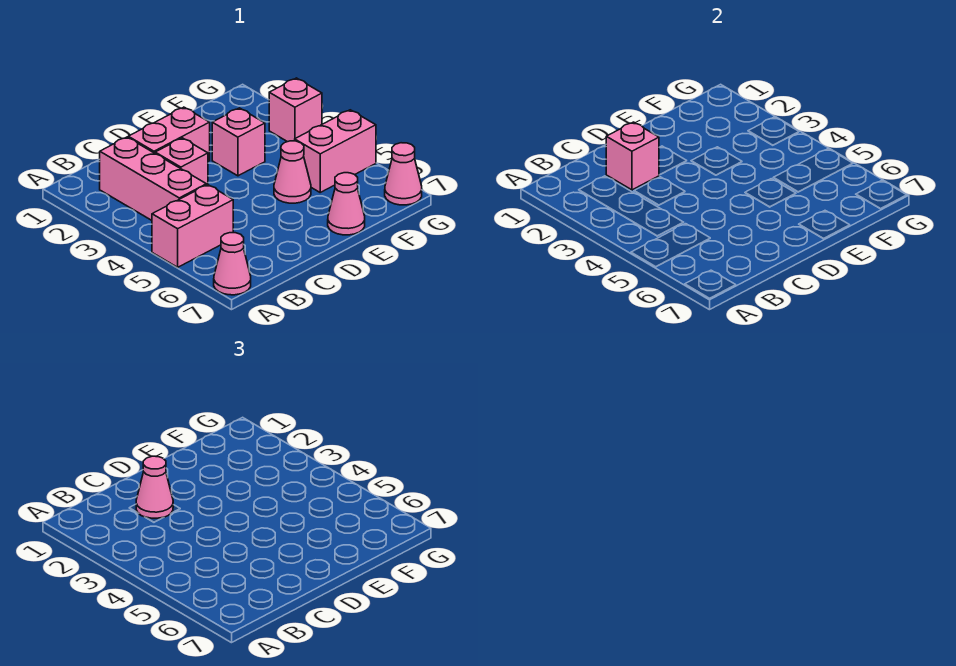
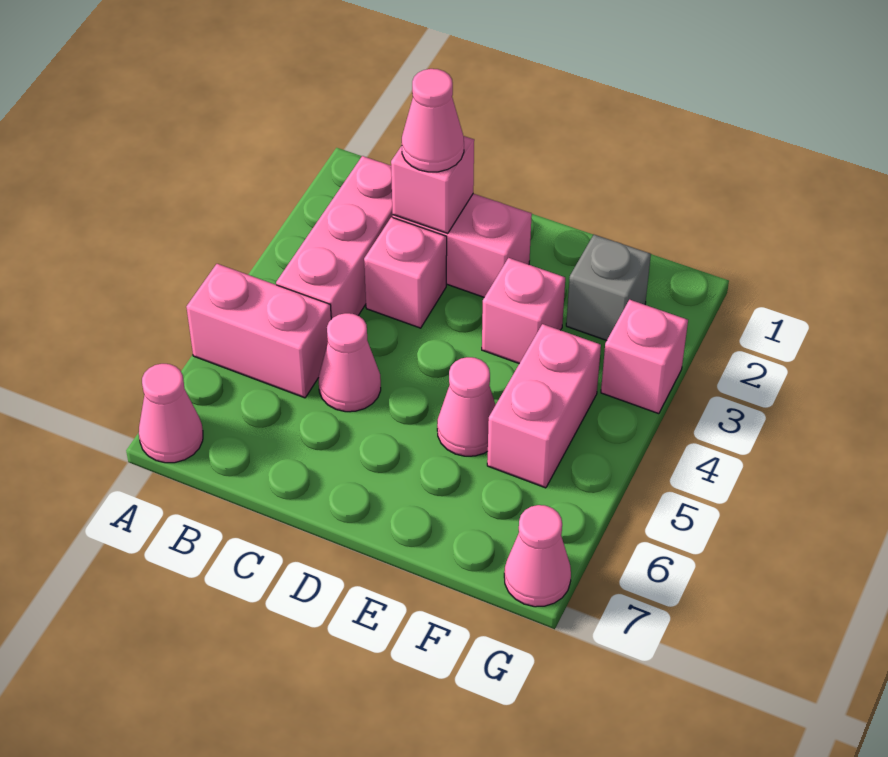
pink cone E7 level 1 -> pink cone C5 level 1
none -> grey brick F2 level 1
pink brick F5:G5 level 1 -> pink brick F4:F5 level 1

